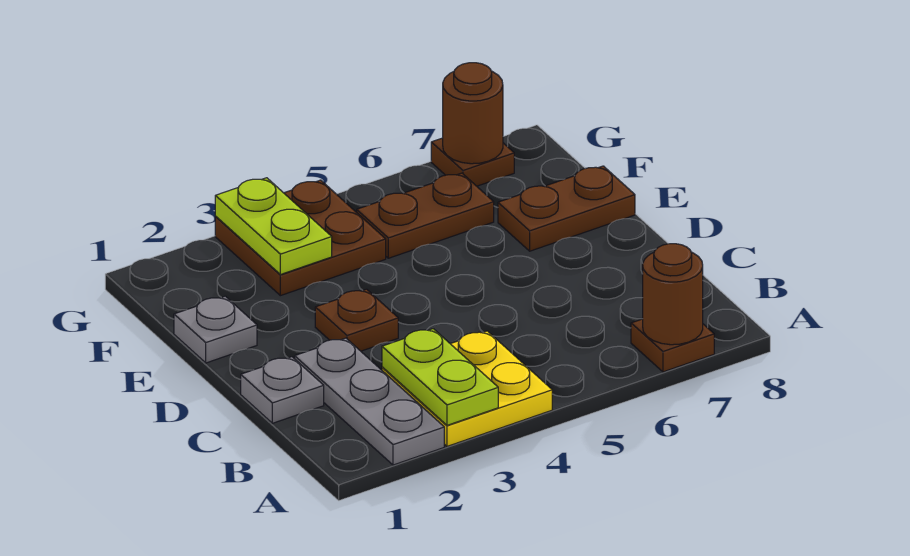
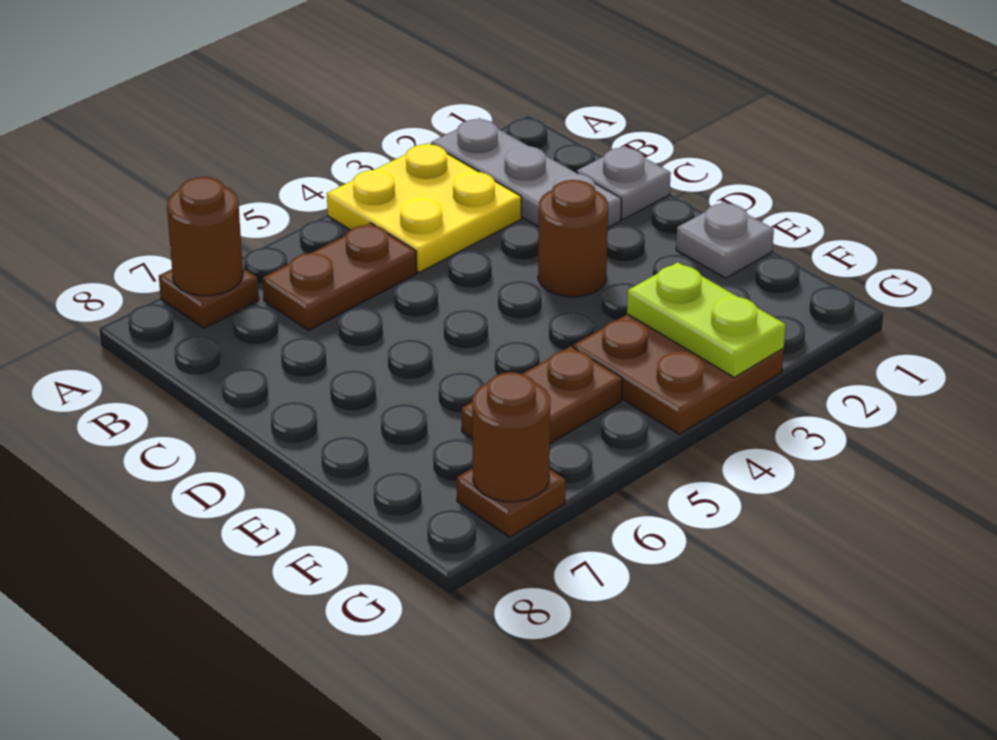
lime plate A3:B3 level 2 -> none
brown plate D3 level 1 -> brown round brick D3 level 1
brown plate E7:E8 level 1 -> brown plate B5:B6 level 1

